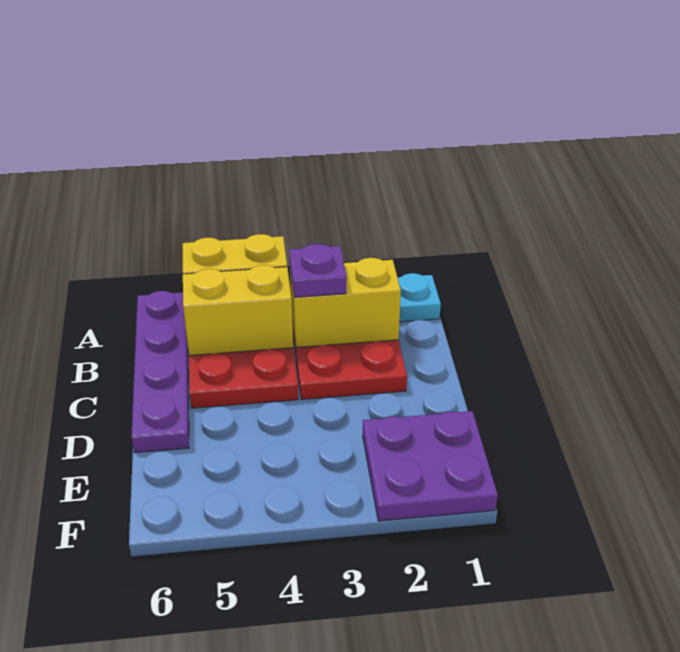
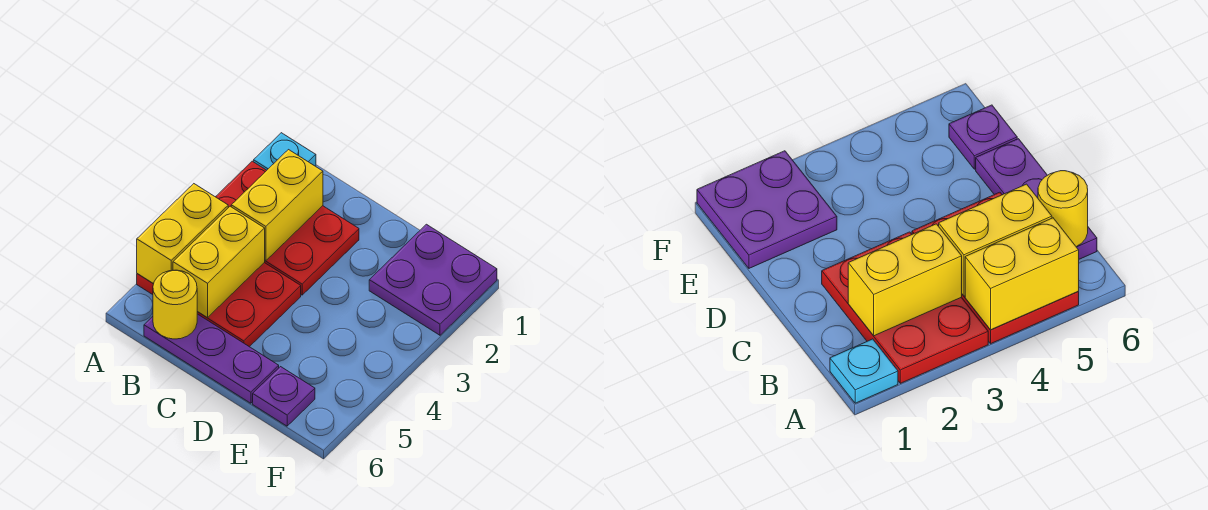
purple plate A6:D6 level 1 -> purple plate B6:D6 level 1
purple plate B3 level 3 -> purple plate E6 level 1
none -> yellow round brick B6 level 2

